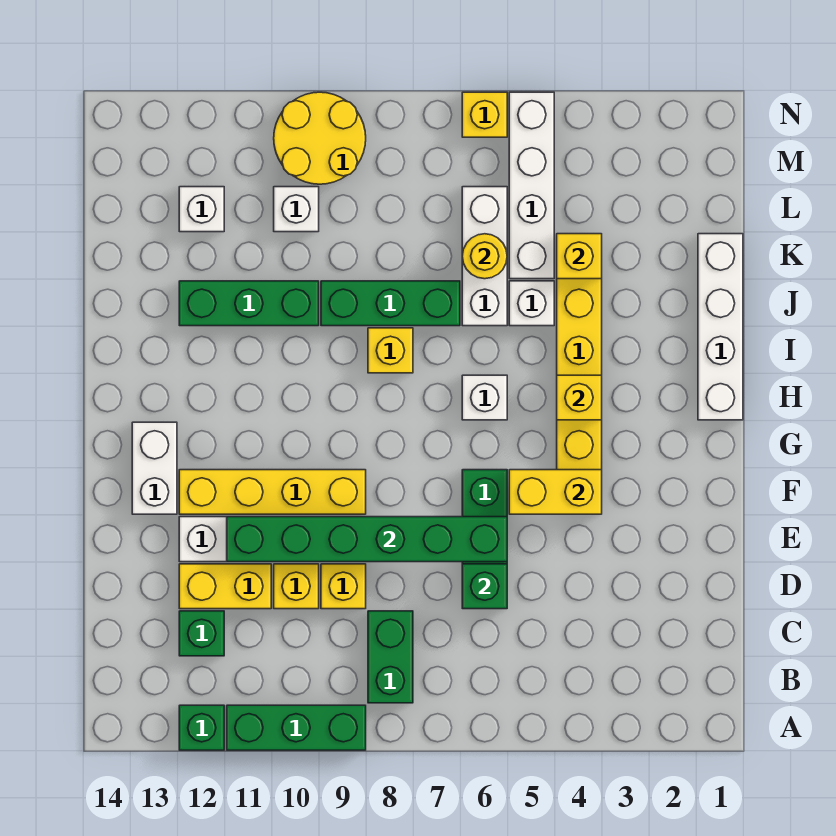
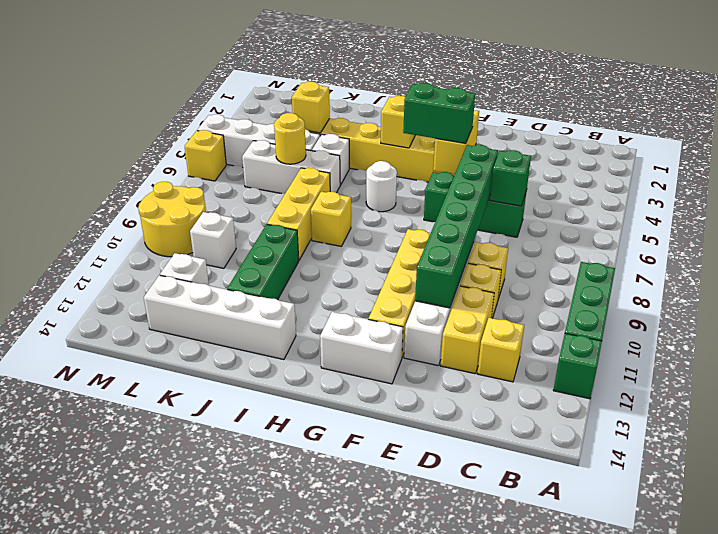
green brick B8:C8 level 1 -> green brick F5:G5 level 3
green brick C12 level 1 -> yellow brick C12 level 1
white brick H1:K1 level 1 -> white brick I13:L13 level 1
white brick H6 level 1 -> white round brick H6 level 1
green brick J7:J9 level 1 -> yellow brick J7:J9 level 1

